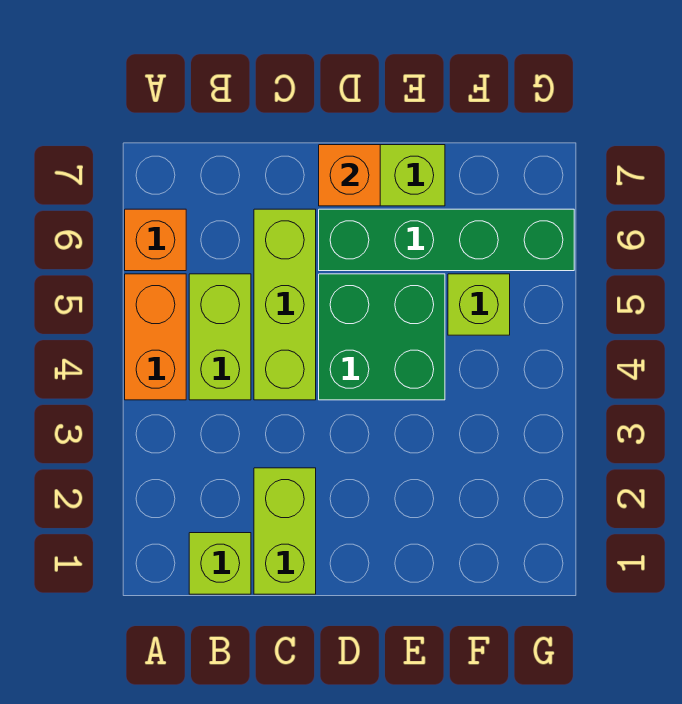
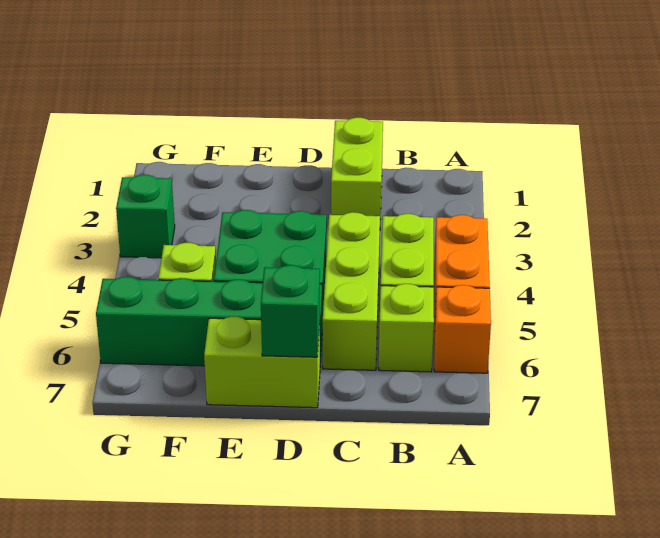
lime brick B1 level 1 -> lime brick B6 level 1
orange brick D7 level 2 -> green brick D7 level 2
none -> green brick G3 level 1

